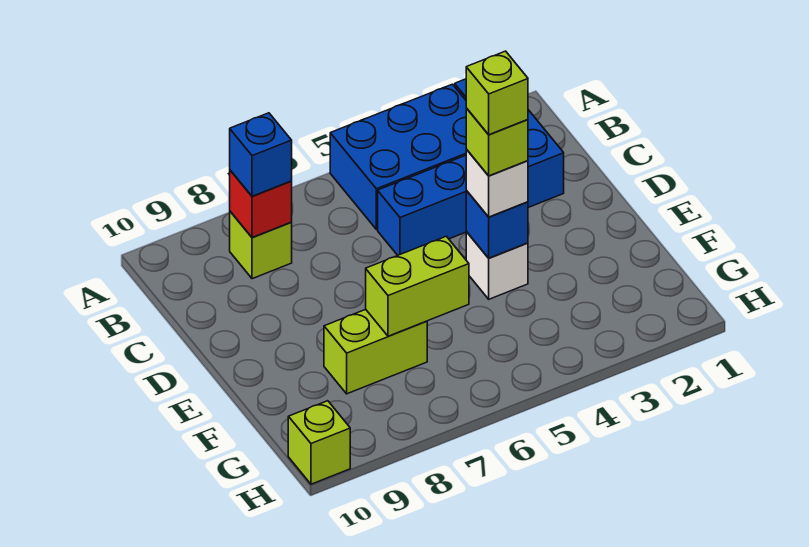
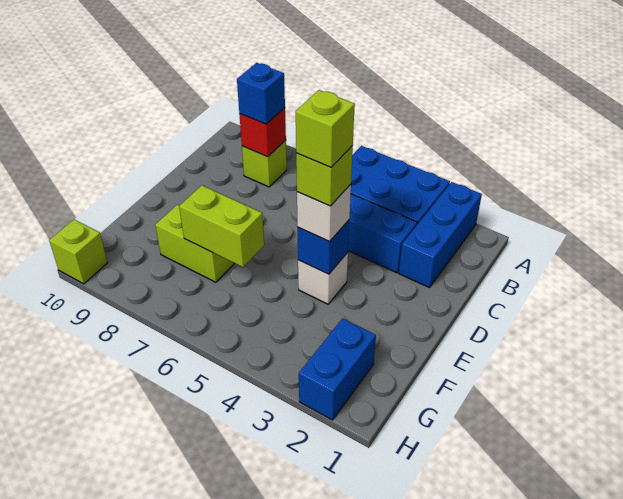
none -> blue brick G2:H2 level 1

